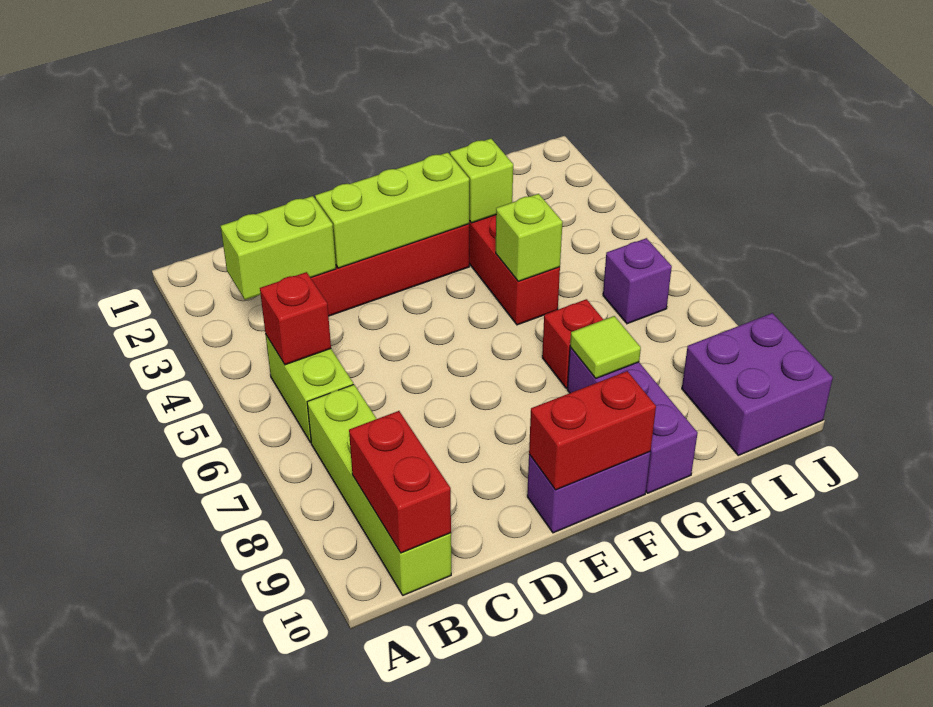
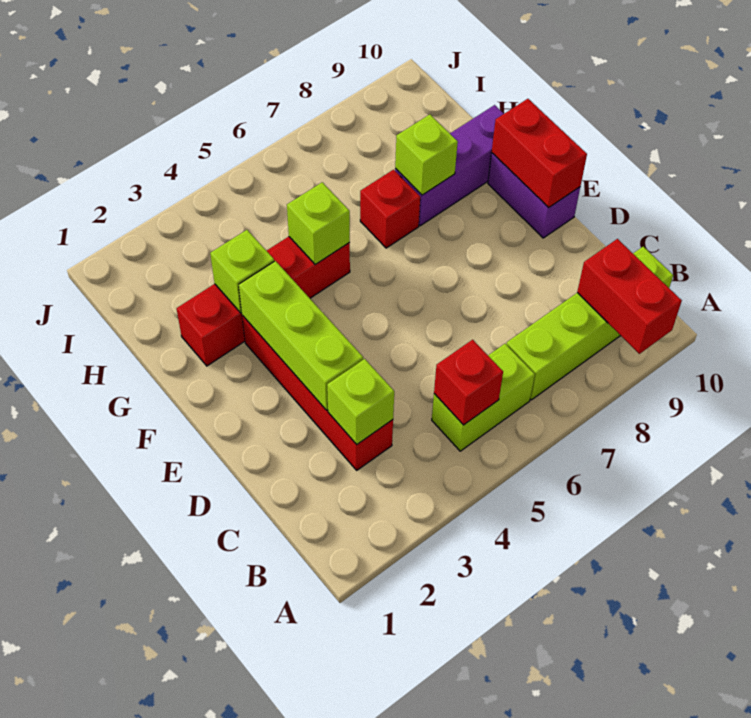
lime brick B3:C3 level 2 -> lime brick C3 level 2
red brick B9:B10 level 2 -> red brick A9:B9 level 2
lime tile G8 level 2 -> lime brick G8 level 2
purple brick I6 level 1 -> none
purple brick I9:J10 level 1 -> none

